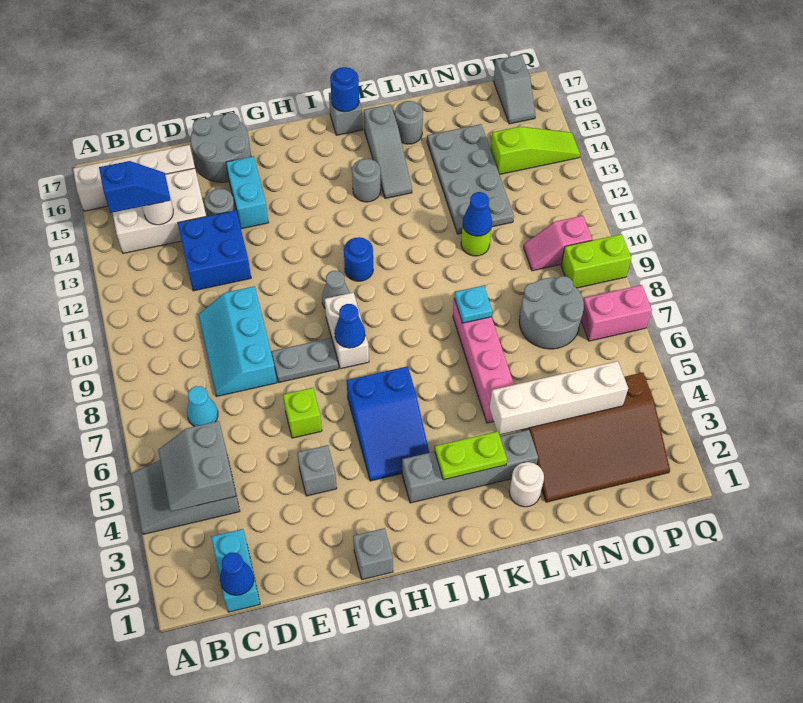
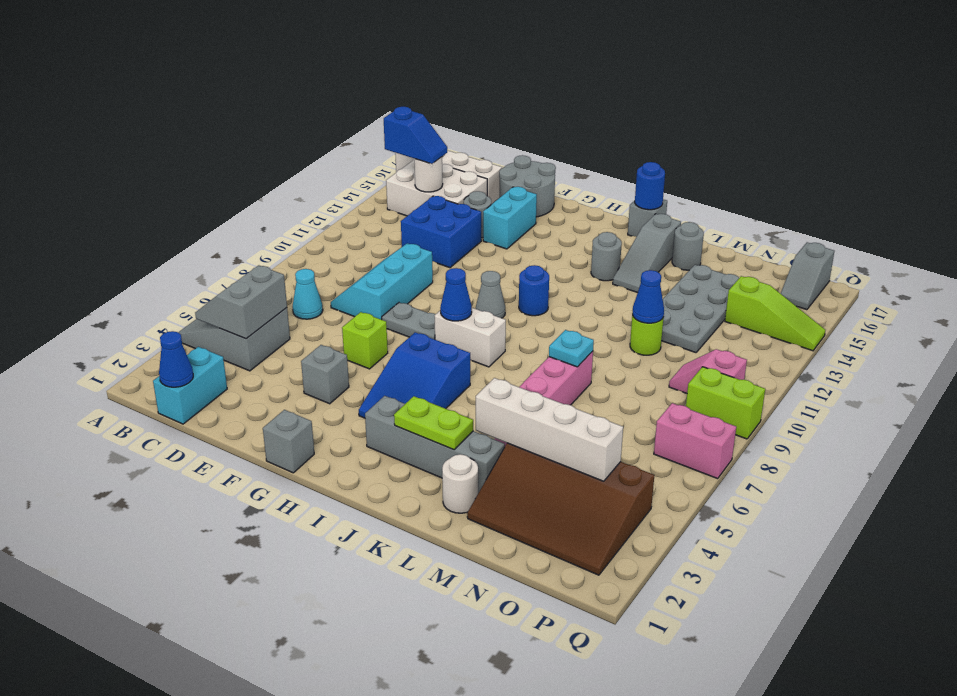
white brick H8:H9 level 1 -> white brick H8:I8 level 1
grey round brick N7:O8 level 1 -> none

